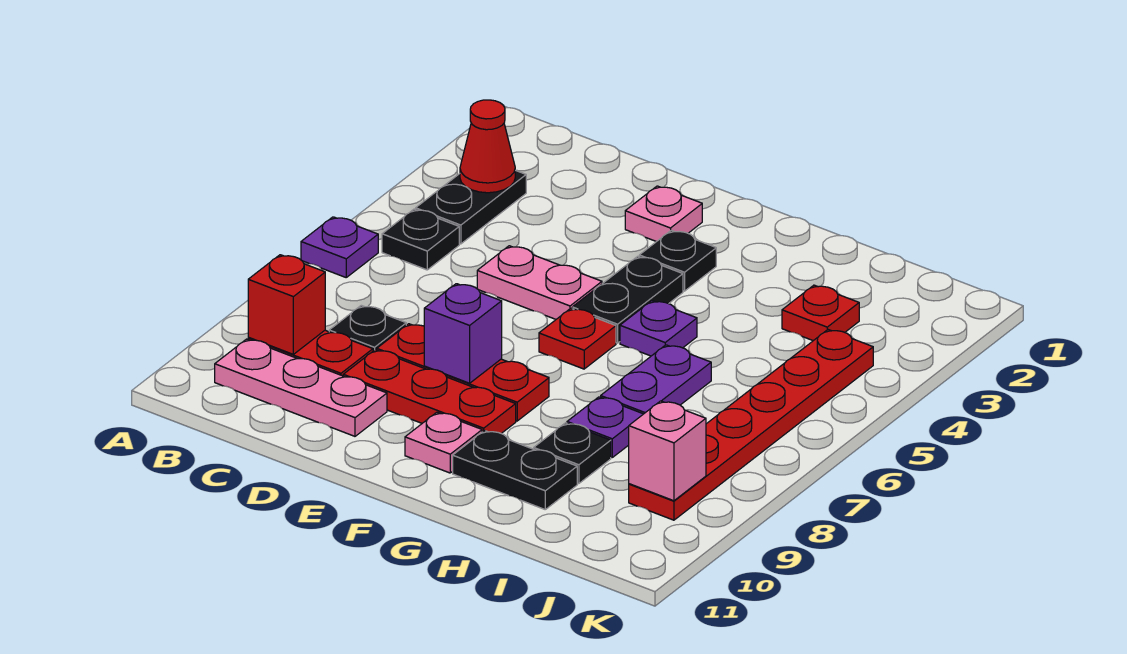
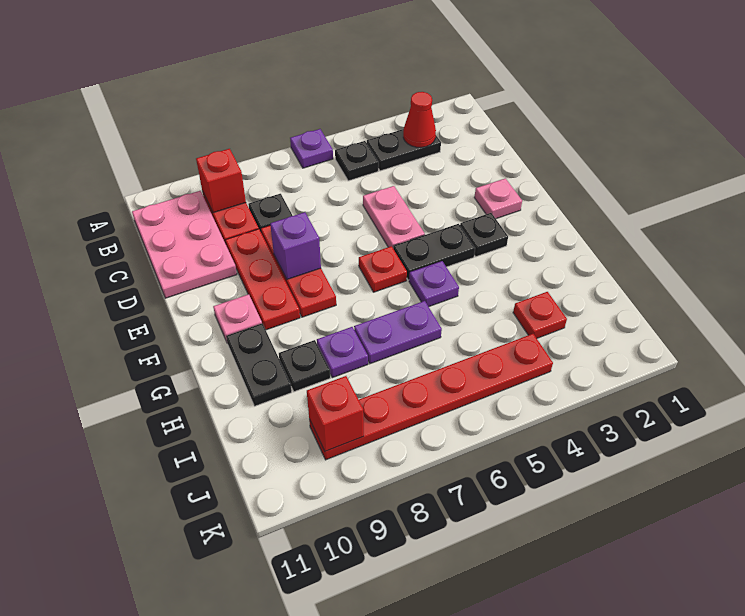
pink plate B10:D10 level 1 -> pink plate B10:D11 level 1
pink brick J9 level 2 -> red brick J9 level 2

